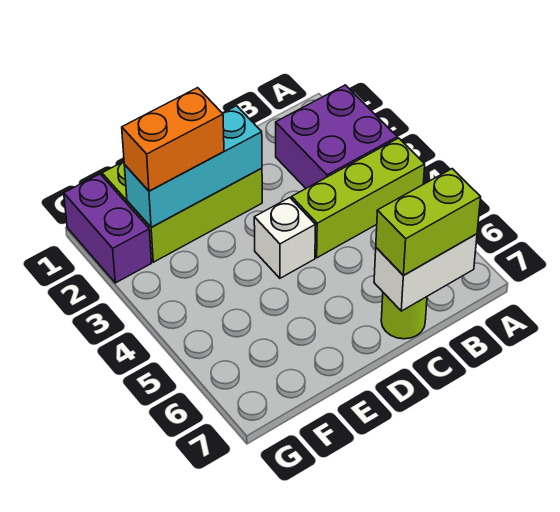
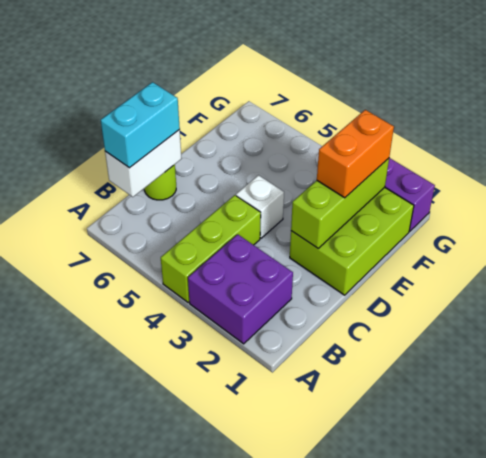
lime brick B7:C7 level 3 -> cyan brick B7:C7 level 3
cyan brick D2:F2 level 2 -> lime brick D2:F2 level 2

